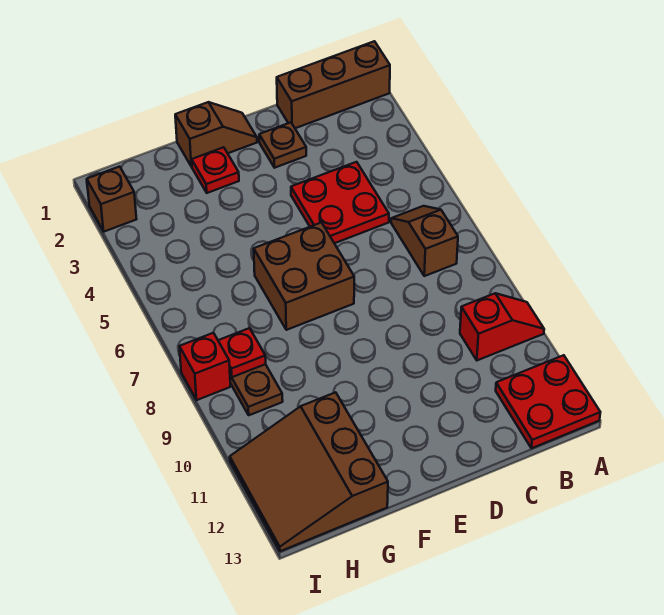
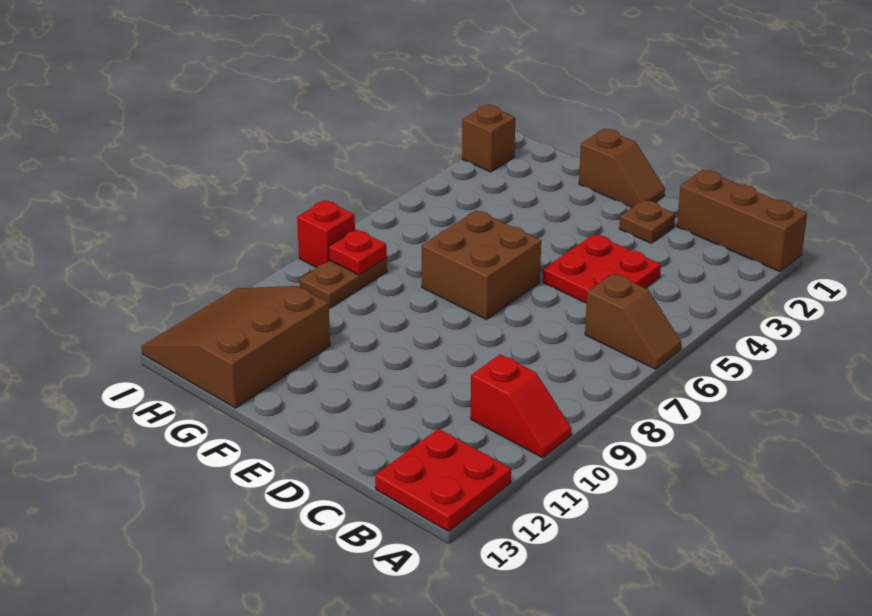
brown slope B6:B7 level 1 top 7 -> brown slope A6:B6 level 1 top B
red plate F2 level 1 -> none

